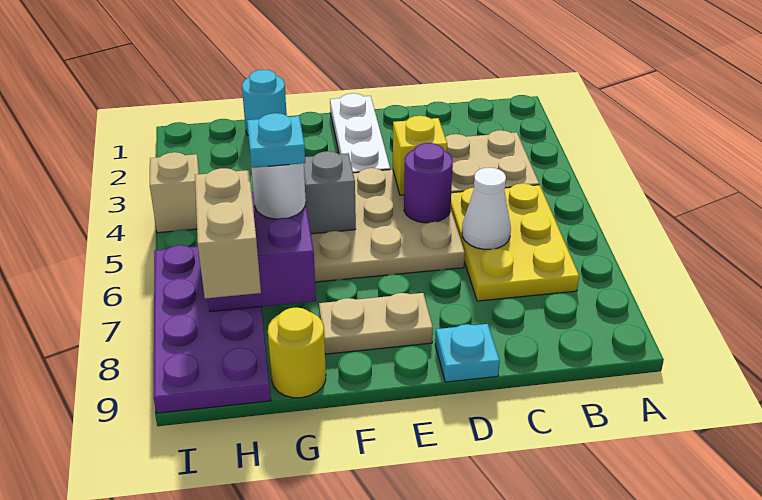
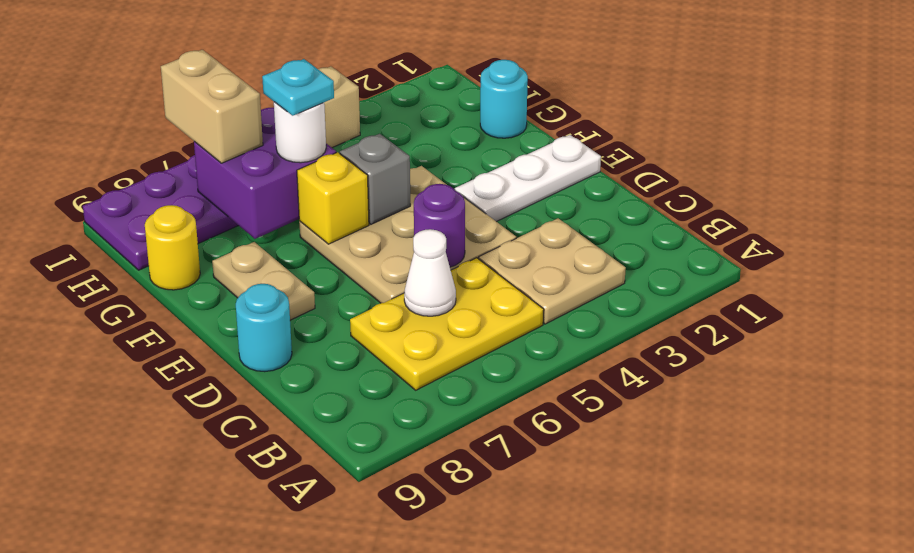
yellow brick D4 level 2 -> yellow brick F6 level 2
cyan plate D9 level 1 -> cyan round brick D9 level 1
tan brick H7:H8 level 3 -> tan brick H7:I7 level 3

